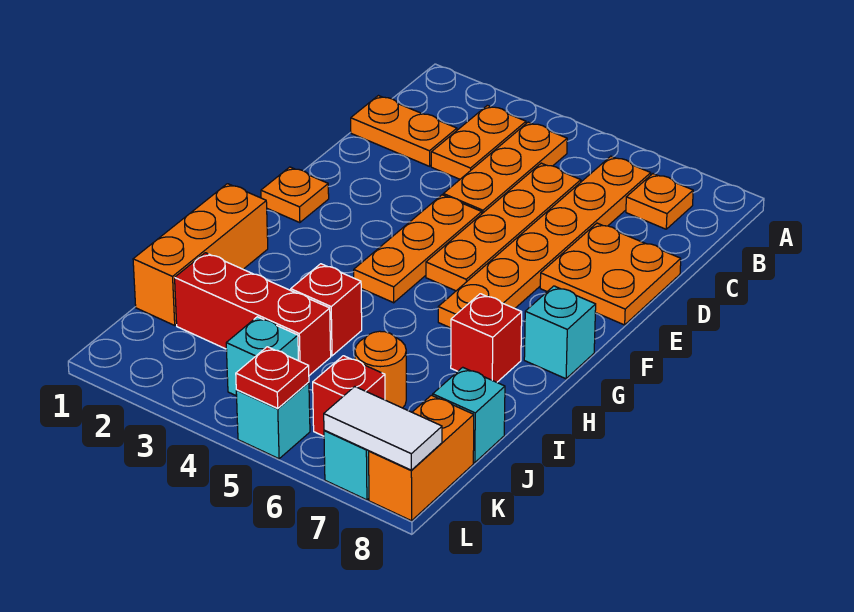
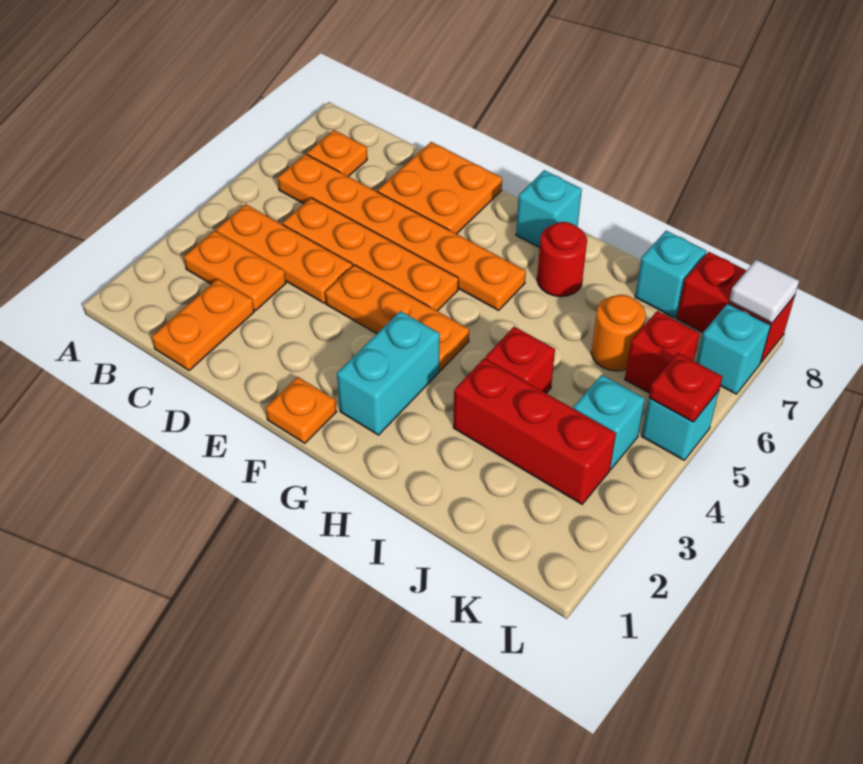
none -> cyan brick G2:G3 level 1
orange brick H1:J1 level 1 -> none
red brick H7 level 1 -> red round brick H7 level 1
red brick J2:J4 level 1 -> red brick I3:K3 level 1
orange brick K8:L8 level 1 -> red brick K8:L8 level 1
white tile L7:L8 level 2 -> white tile L8 level 2

